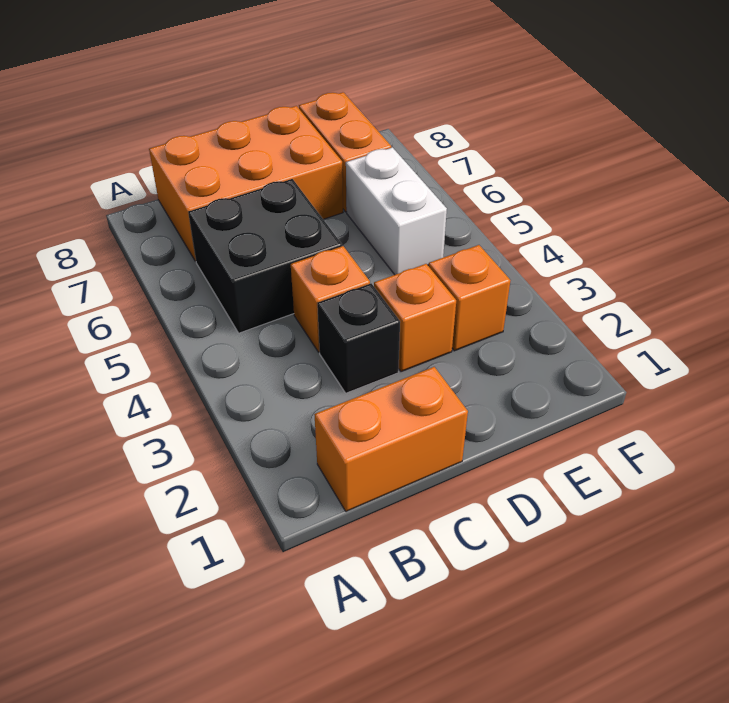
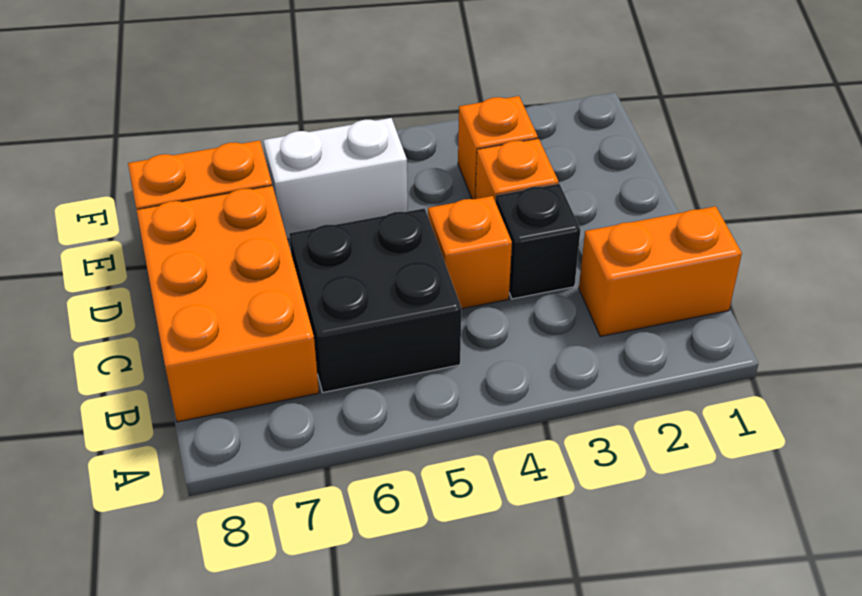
orange brick B1:C1 level 1 -> orange brick B1:B2 level 1

